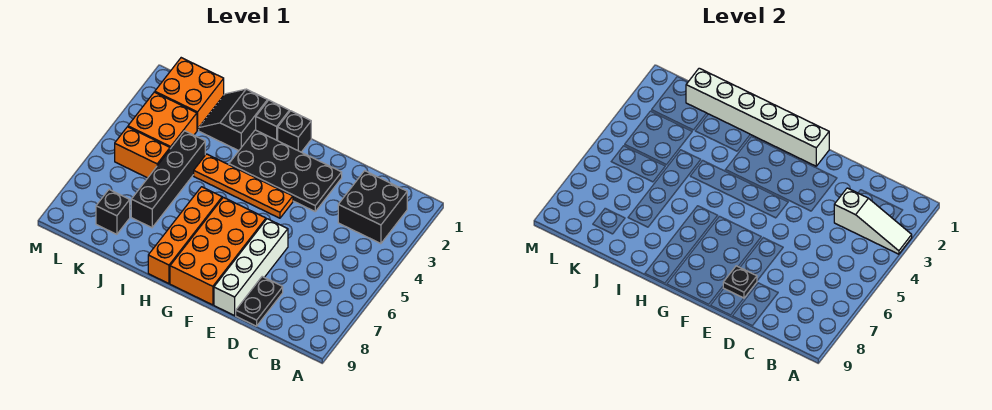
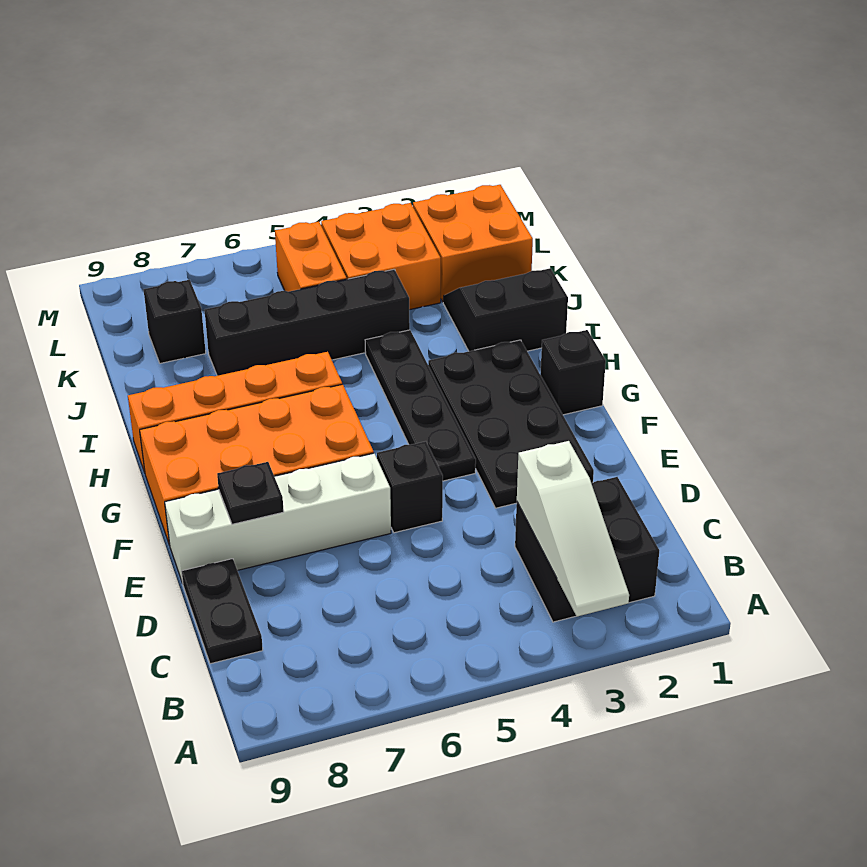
black plate D8:D9 level 1 -> black plate C9:D9 level 1
white brick F1:K1 level 2 -> none
orange plate F4:I4 level 1 -> black plate F4:I4 level 1
black brick H1 level 1 -> black brick E5 level 1

